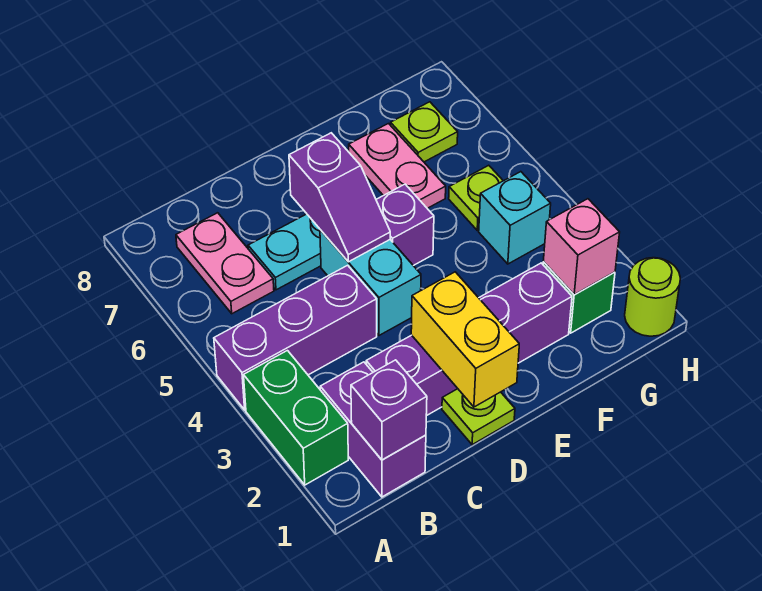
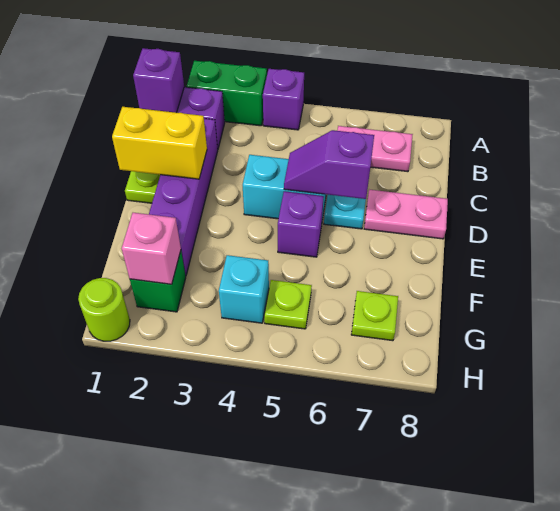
purple brick A4:C4 level 1 -> purple brick A4 level 1
pink plate F6:F7 level 1 -> pink plate D7:D8 level 1

